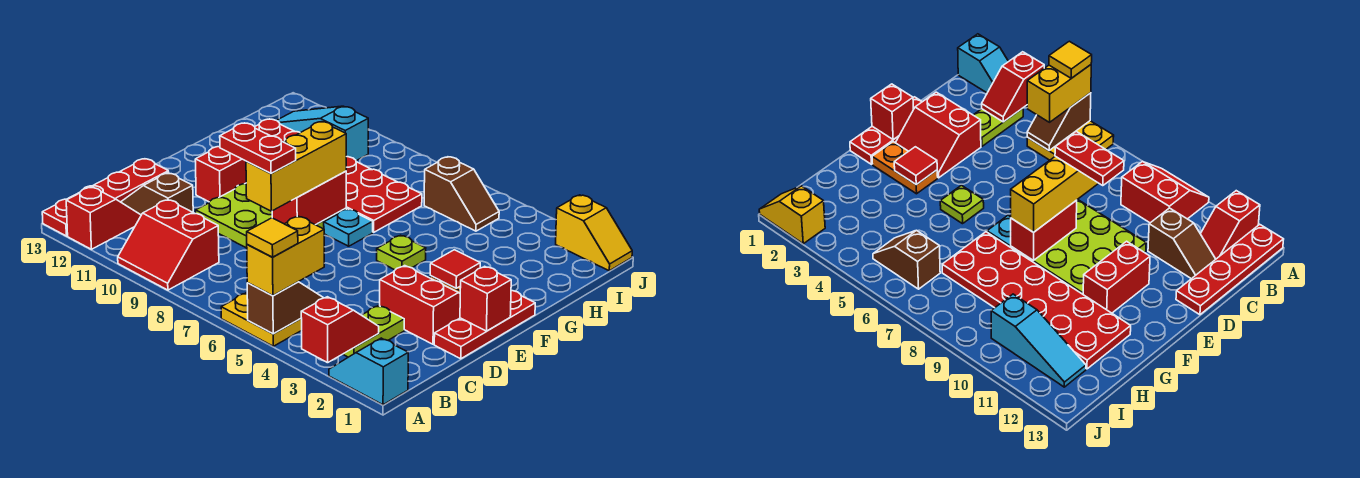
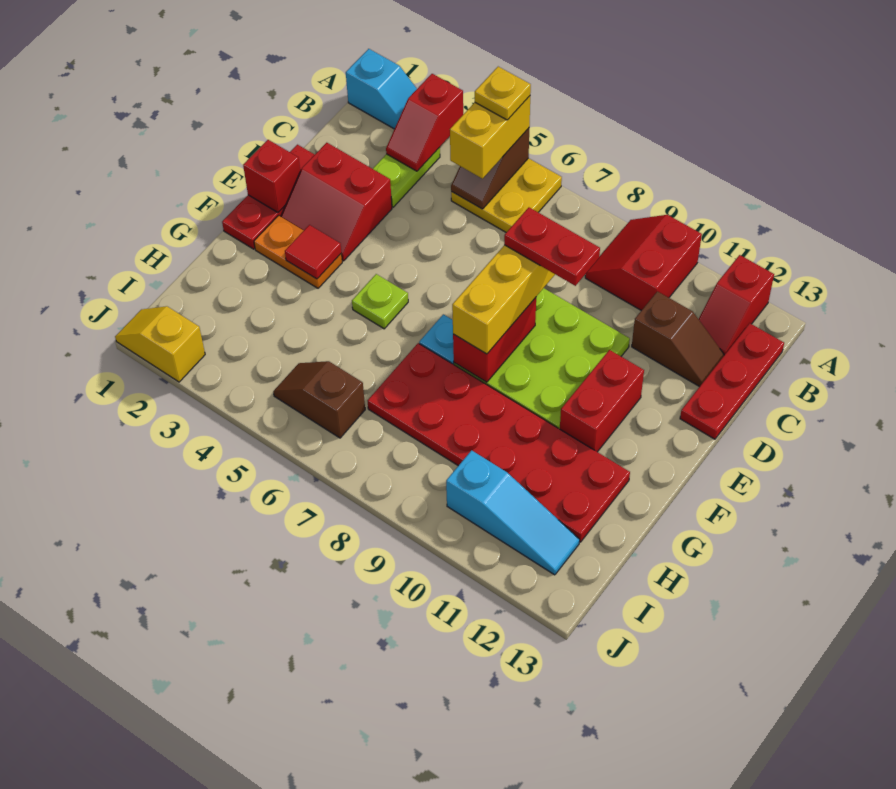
yellow tile A5 level 4 -> yellow plate A5 level 4
red slope A9:B10 level 1 top B -> red slope A9:B10 level 1 top 10
red plate A13:D13 level 1 -> red plate B13:D13 level 1

